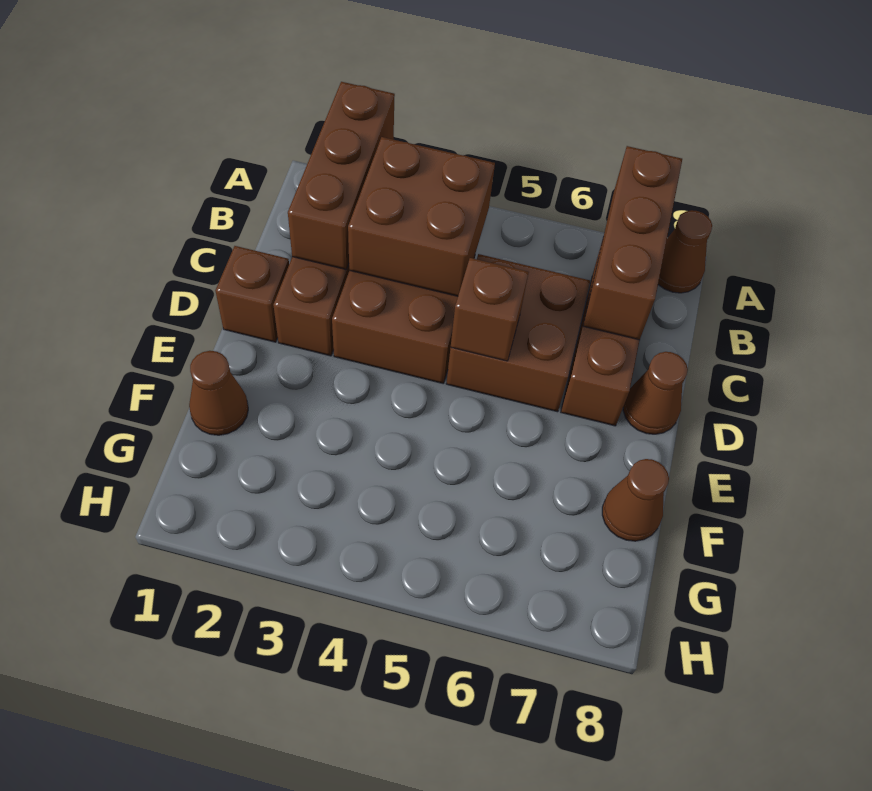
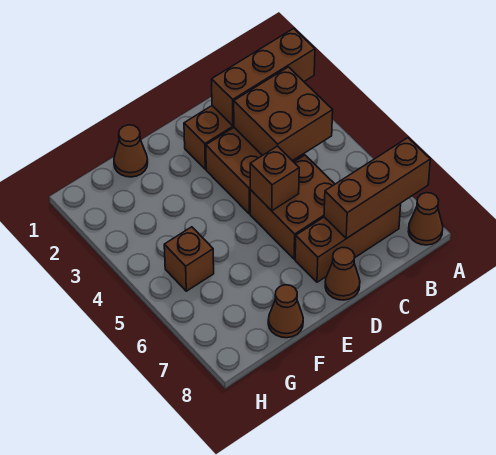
brown brick D1 level 1 -> brown brick G5 level 1

